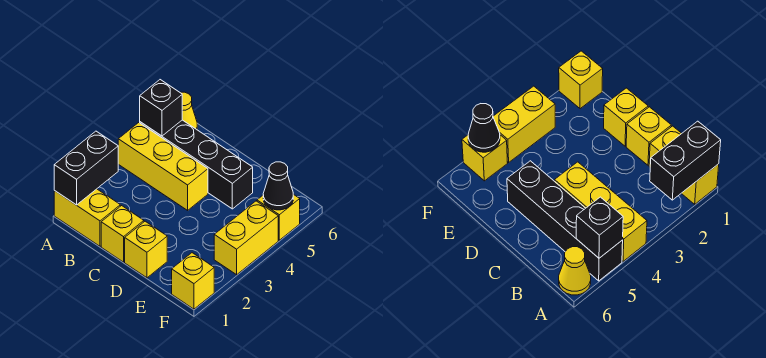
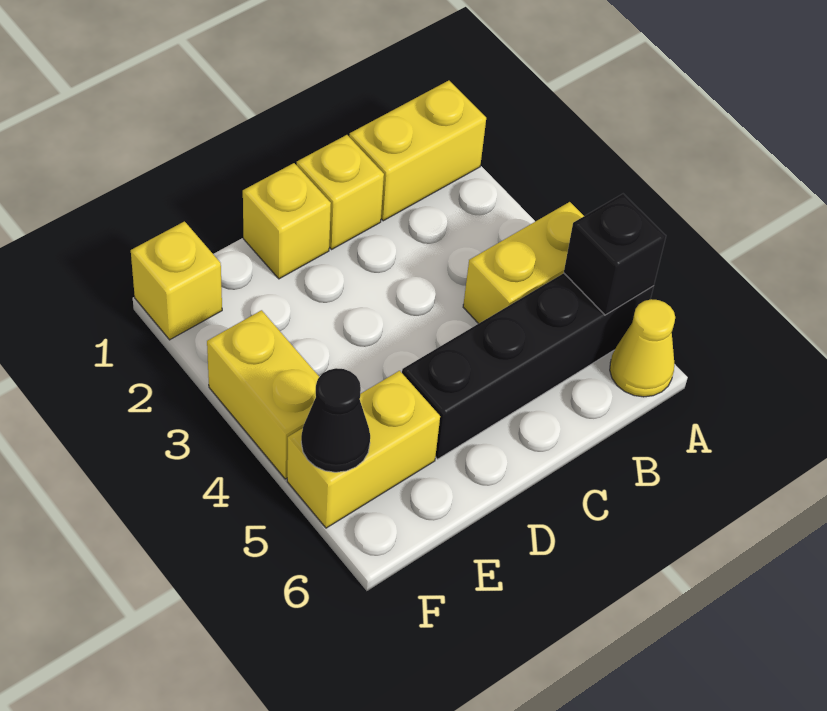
black brick A1:A2 level 2 -> none
yellow brick A4:C4 level 1 -> yellow brick A4:B4 level 1
yellow brick F5 level 1 -> yellow brick E5:F5 level 1

